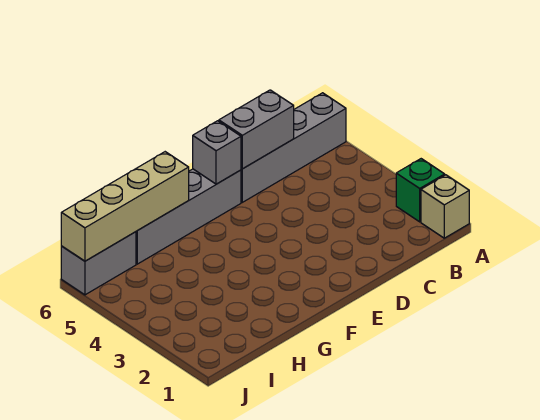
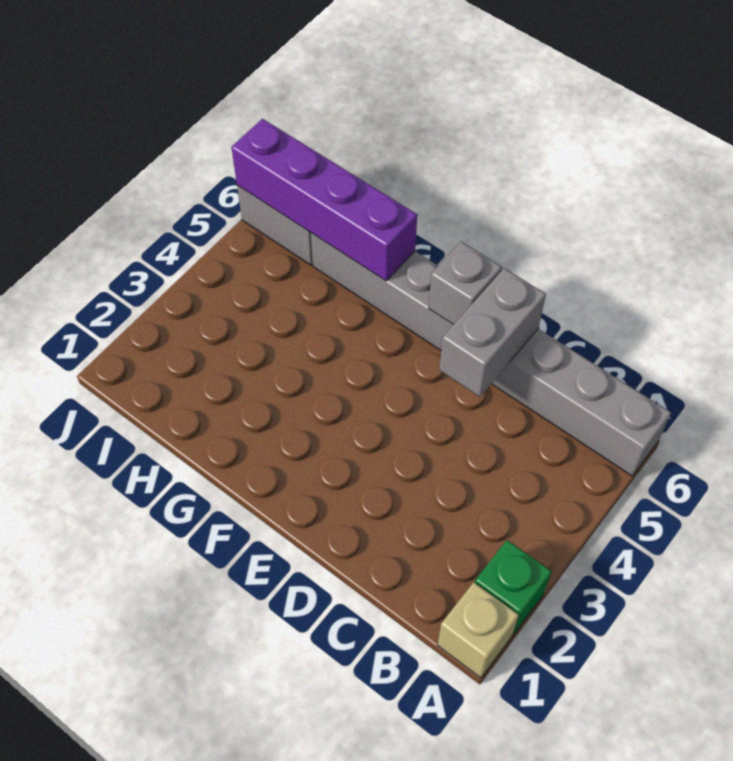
grey brick C6:D6 level 2 -> grey brick D5:D6 level 2
tan brick G6:J6 level 2 -> purple brick G6:J6 level 2

